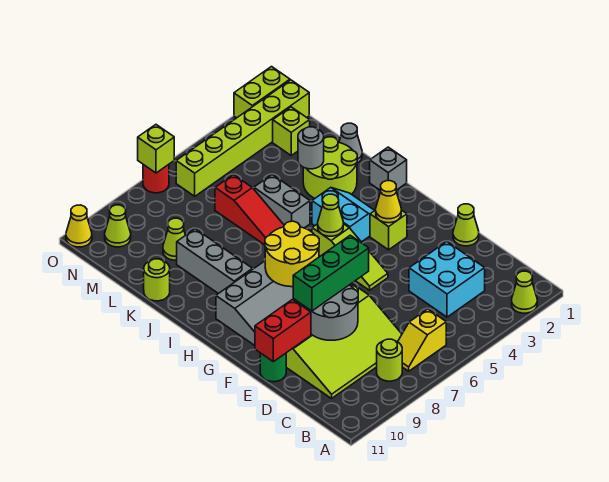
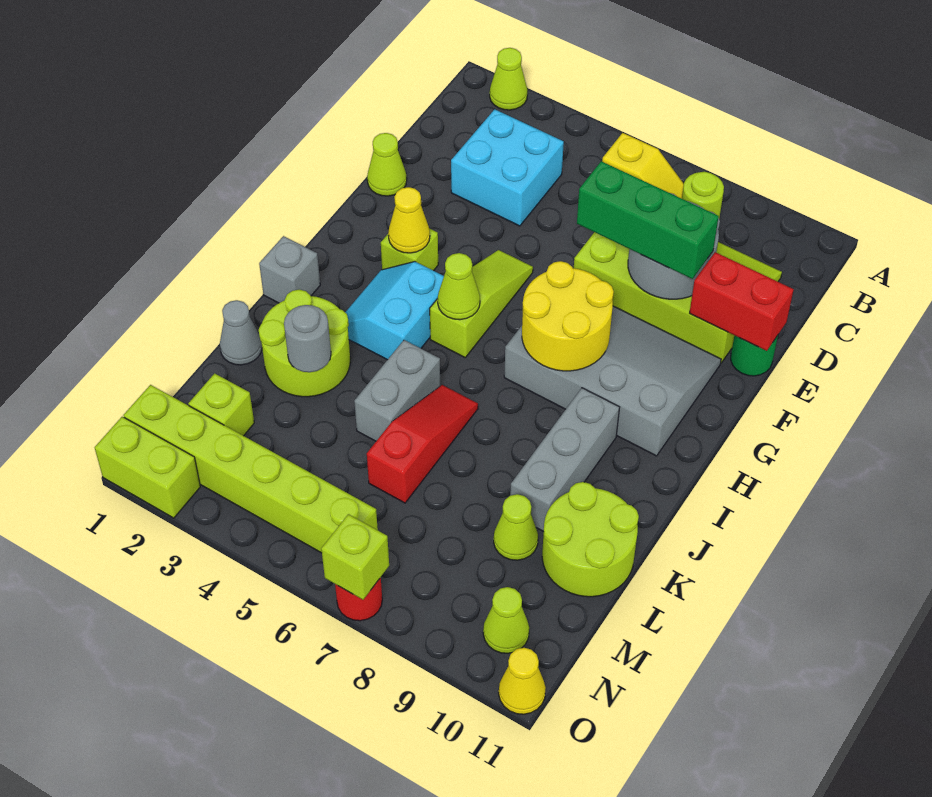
lime round brick K11 level 1 -> lime round brick K10:L11 level 1

